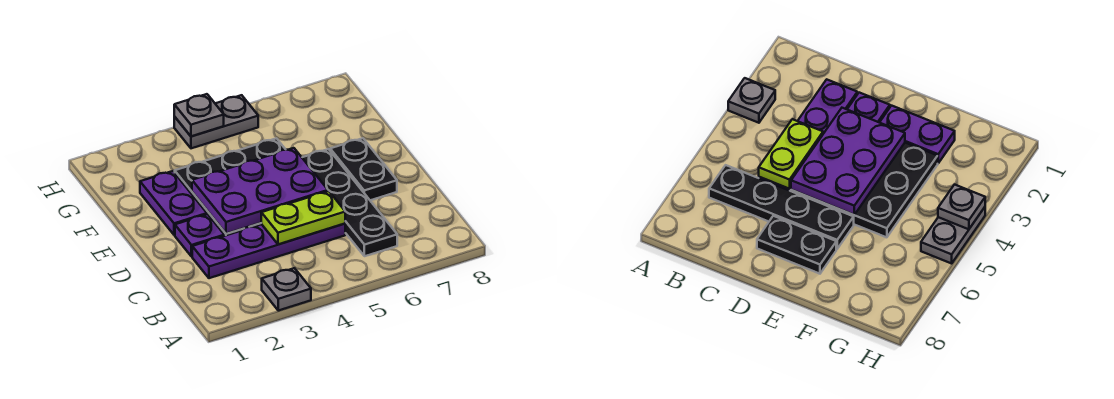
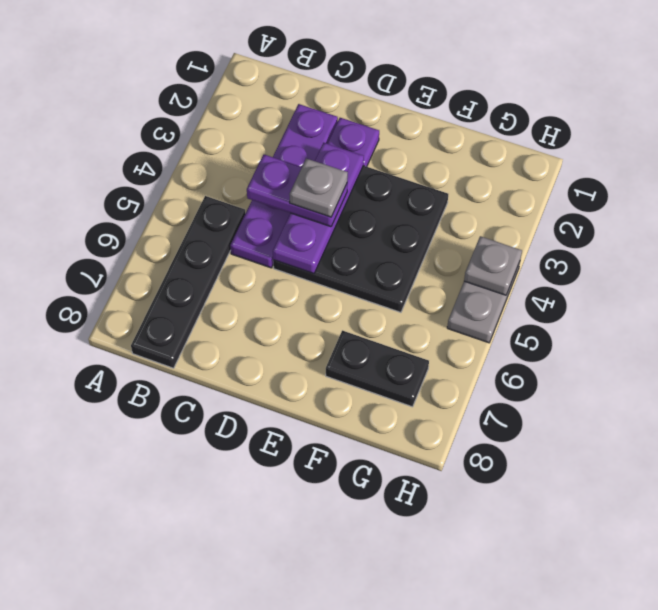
grey plate A3 level 1 -> grey plate D4 level 4
black plate B6:E6 level 1 -> black plate B5:B8 level 1
lime plate C4:C5 level 2 -> none
purple plate D3:E5 level 2 -> purple plate D3:D5 level 2
black plate D7:E7 level 1 -> black plate F7:G7 level 1
purple plate E2:F2 level 1 -> purple plate C4:D4 level 3

